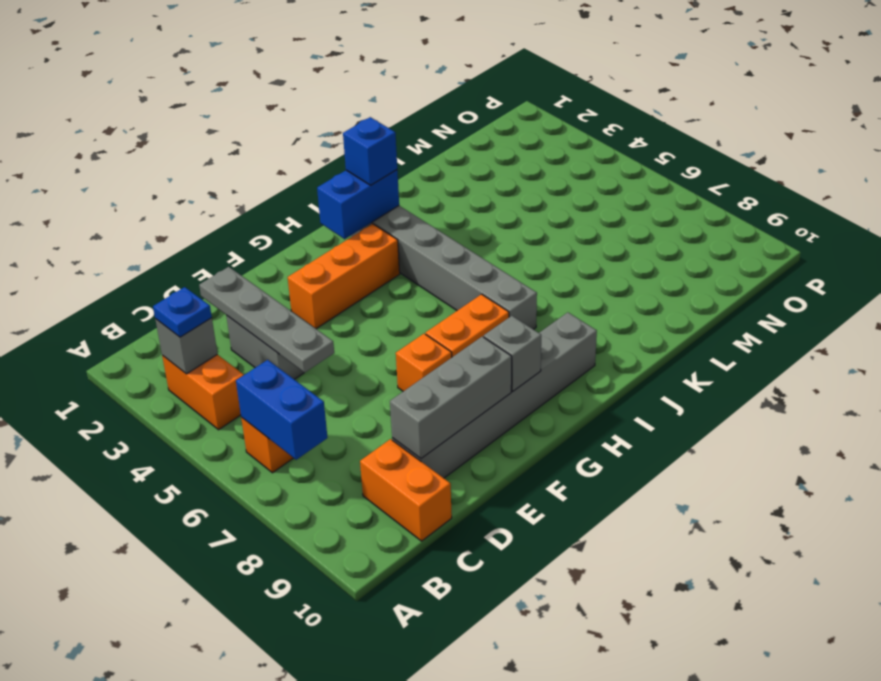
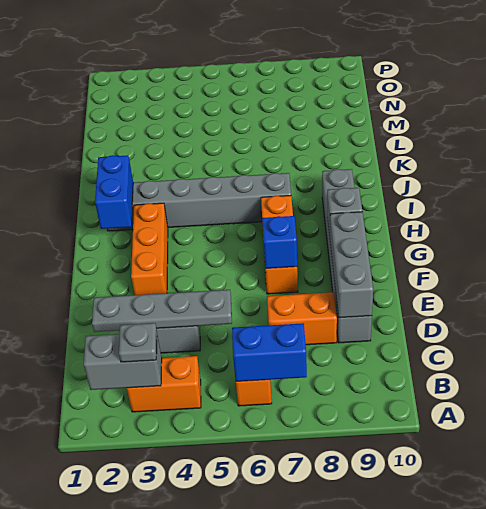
grey brick B3 level 2 -> grey brick B2:B3 level 2
blue plate B3 level 3 -> grey plate B3 level 3
orange brick C9:C10 level 1 -> orange brick D7:D8 level 1
blue brick I2 level 3 -> blue brick F7 level 2

